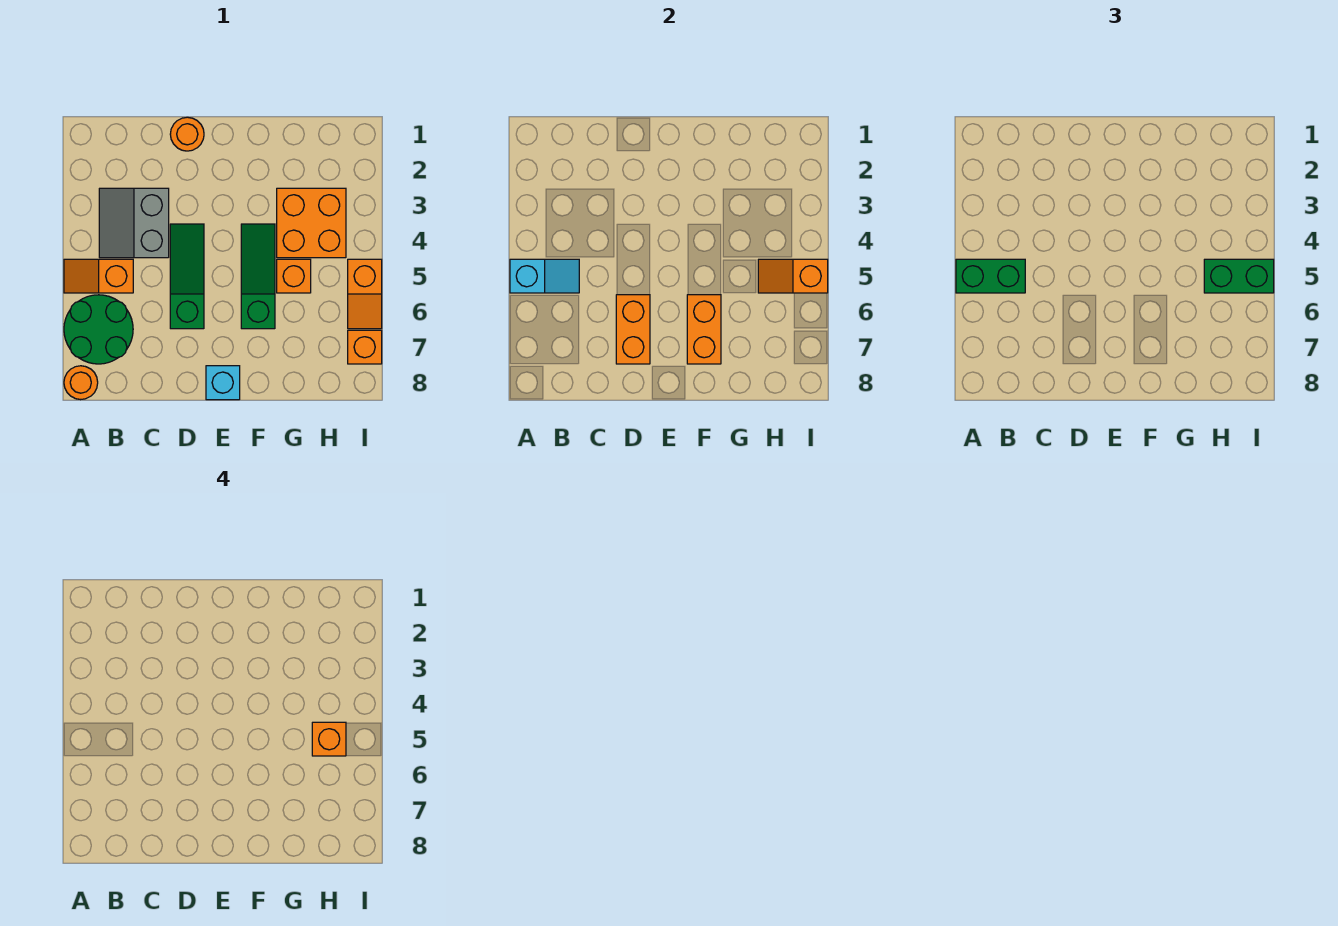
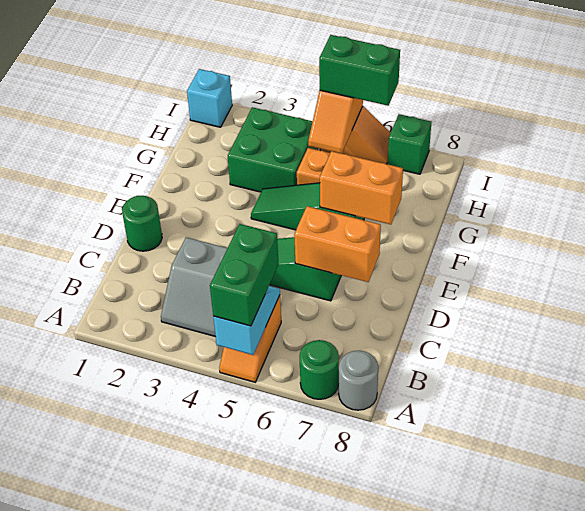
green round brick A6:B7 level 1 -> green round brick A7 level 1
orange round brick A8 level 1 -> grey round brick A8 level 1
orange round brick D1 level 1 -> green round brick D1 level 1
cyan brick E8 level 1 -> cyan brick I1 level 1
orange brick G3:H4 level 1 -> green brick G3:H4 level 1
green brick H5:I5 level 3 -> green brick I5:I6 level 3
orange brick H5 level 4 -> none
orange brick I7 level 1 -> green brick I7 level 1

